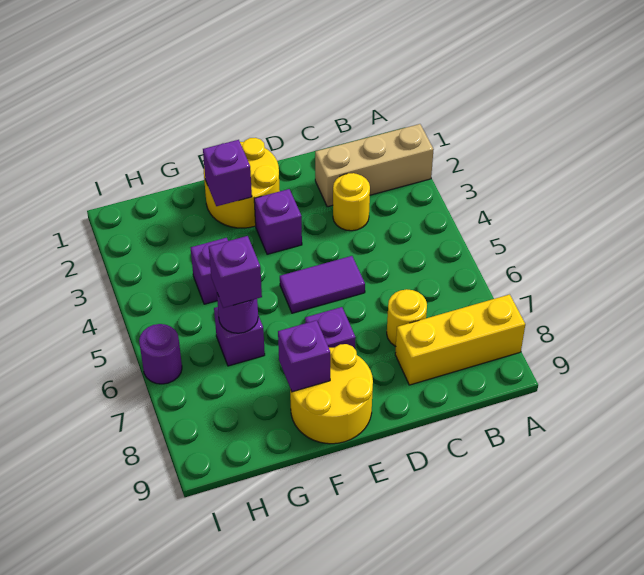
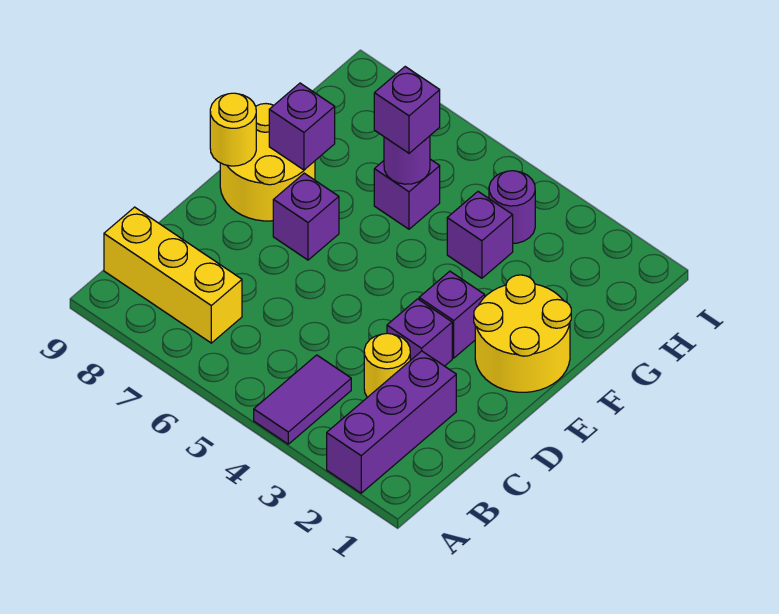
tan brick A2:C2 level 1 -> purple brick A2:C2 level 1
yellow brick A8:C8 level 1 -> yellow brick B7:B9 level 1
yellow round brick C7 level 1 -> yellow round brick E9 level 2
purple tile D5:E5 level 1 -> purple tile A4:B4 level 1
purple brick F2 level 2 -> purple brick D3 level 1
purple round brick I6 level 1 -> purple round brick H4 level 1

